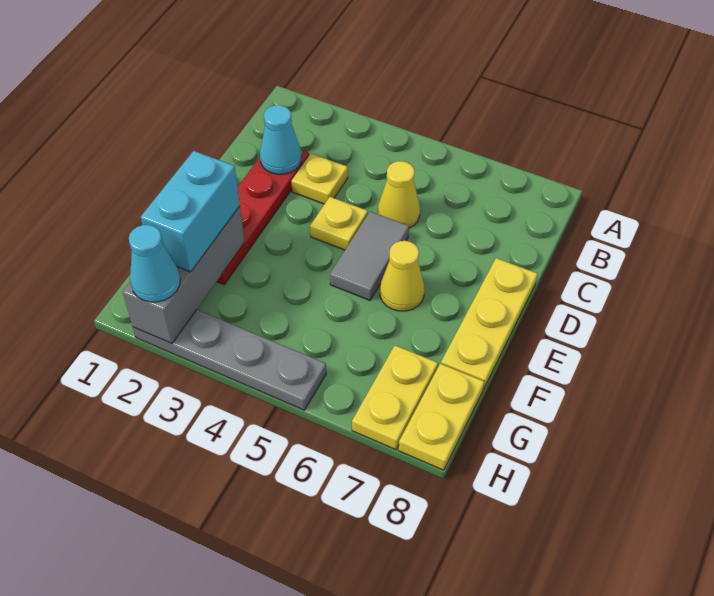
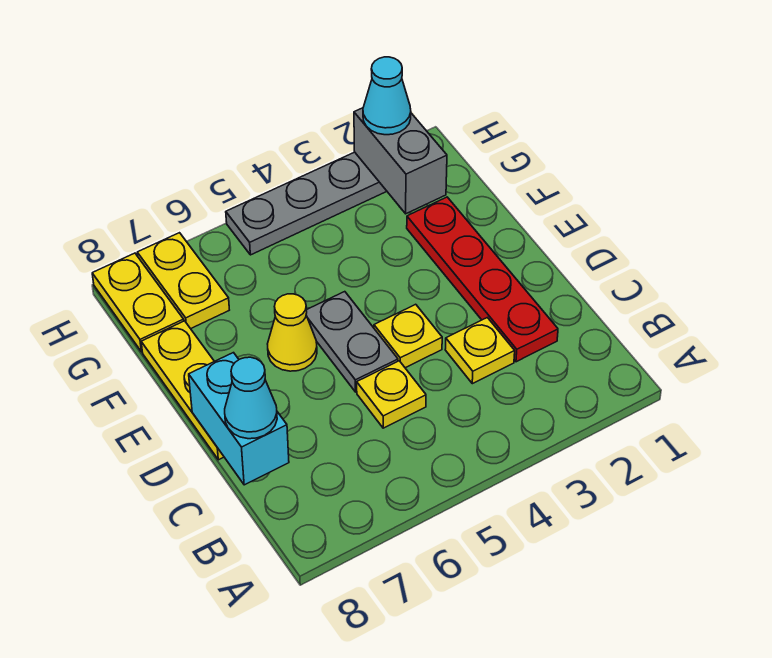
cyan cone C2 level 2 -> cyan cone C8 level 3
yellow cone C5 level 1 -> yellow plate C5 level 1
grey tile D5:E5 level 1 -> grey plate D5:E5 level 1
grey brick F2:H2 level 2 -> grey brick G2:H2 level 2
cyan brick F2:G2 level 3 -> cyan brick C8:D8 level 2

